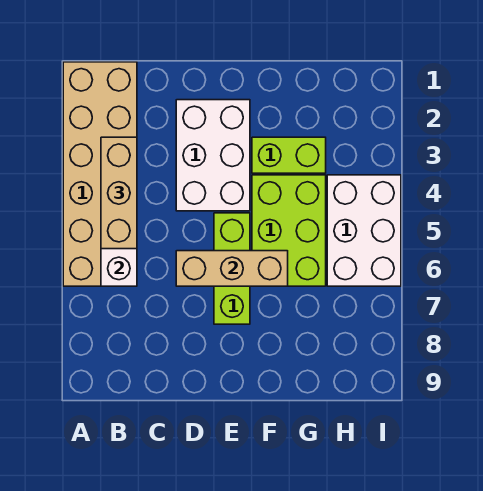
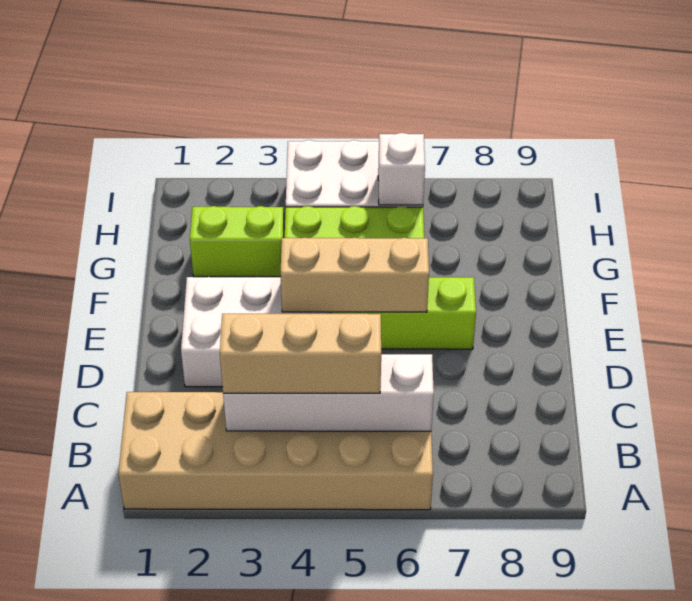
tan brick D6:F6 level 2 -> tan brick E4:E6 level 2
lime brick F3:G3 level 1 -> lime brick G2:G3 level 1
none -> white brick H6 level 2

